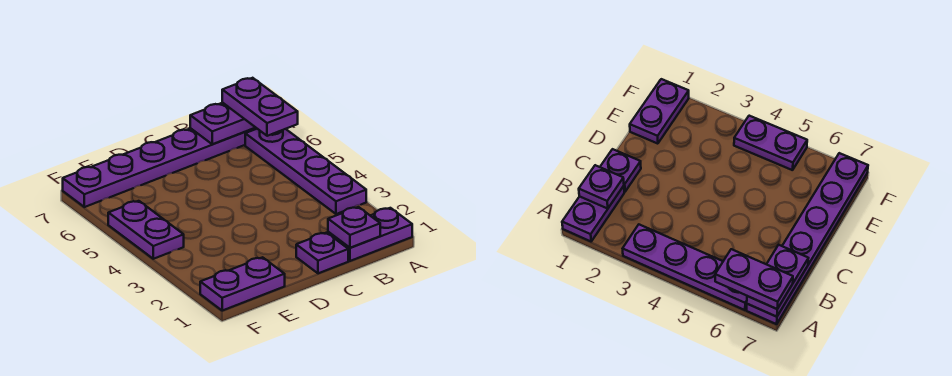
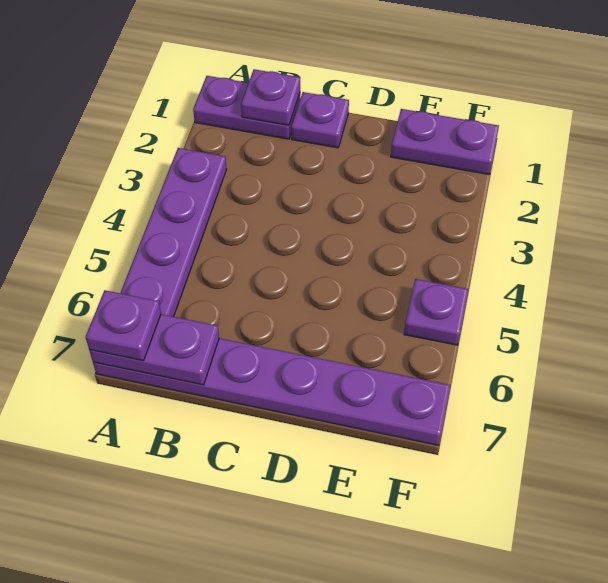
purple plate A6:A7 level 3 -> purple plate A7 level 3
purple plate F4:F5 level 1 -> purple plate F5 level 1

